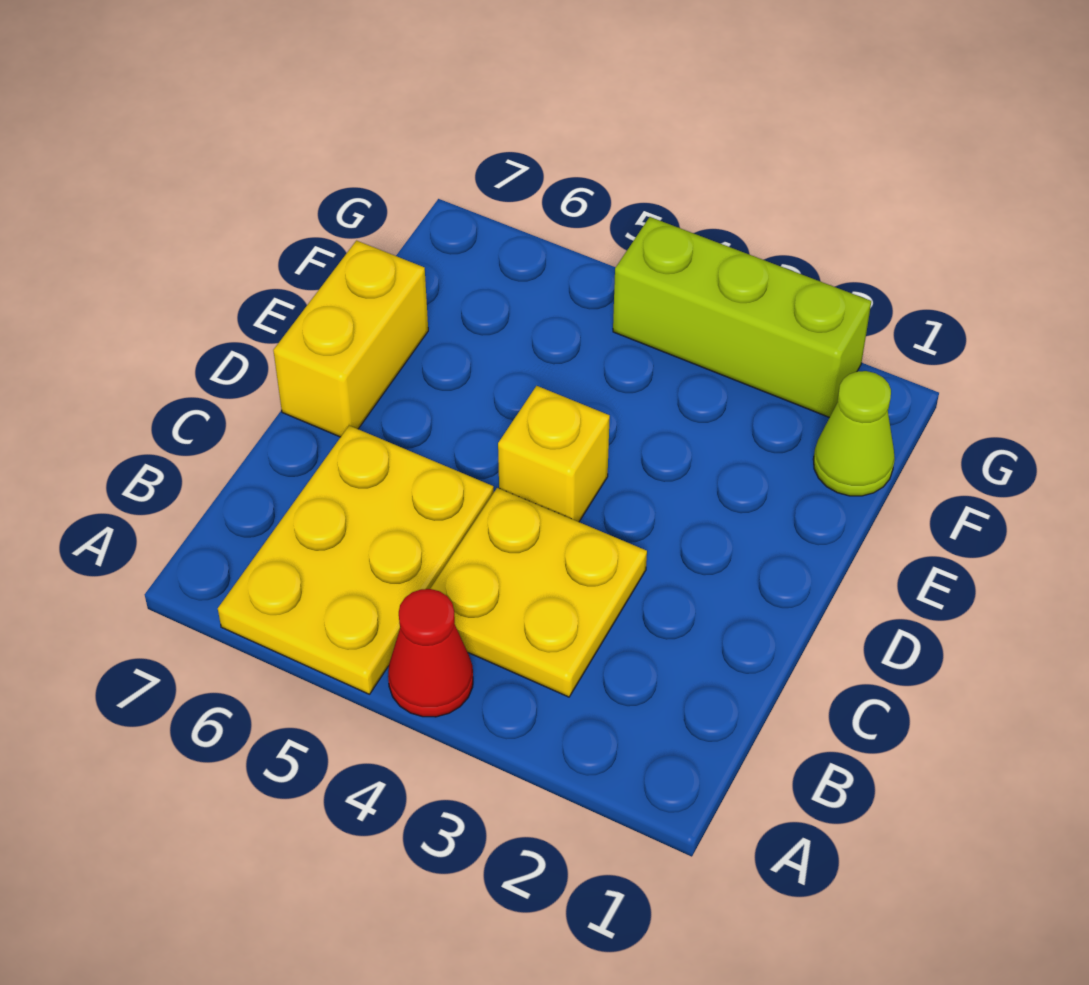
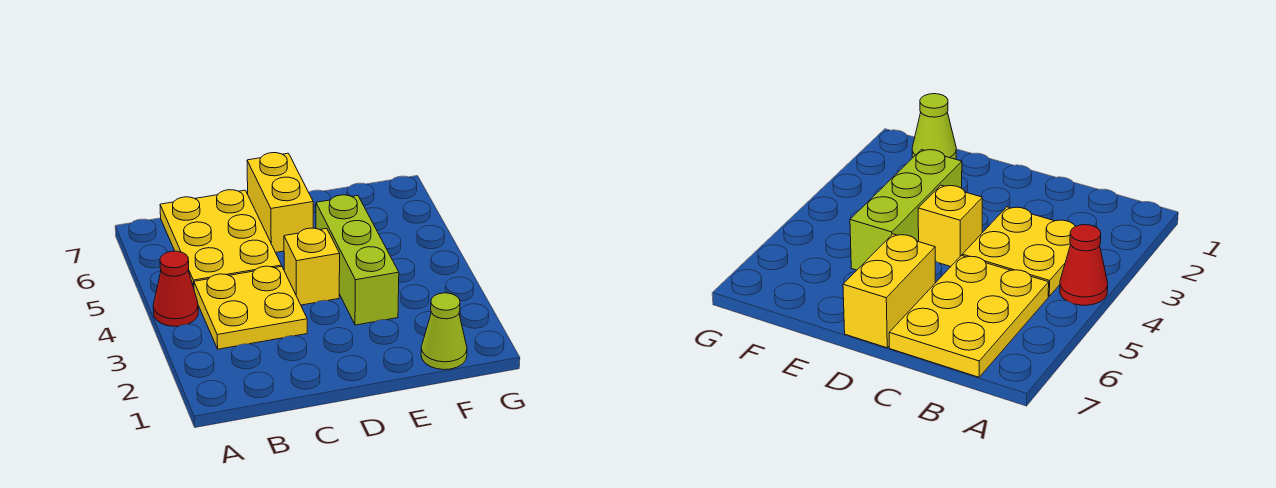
yellow plate A5:C6 level 1 -> yellow plate B5:C7 level 1
yellow brick D7:E7 level 1 -> yellow brick D6:D7 level 1
lime brick G2:G4 level 1 -> lime brick E3:E5 level 1

